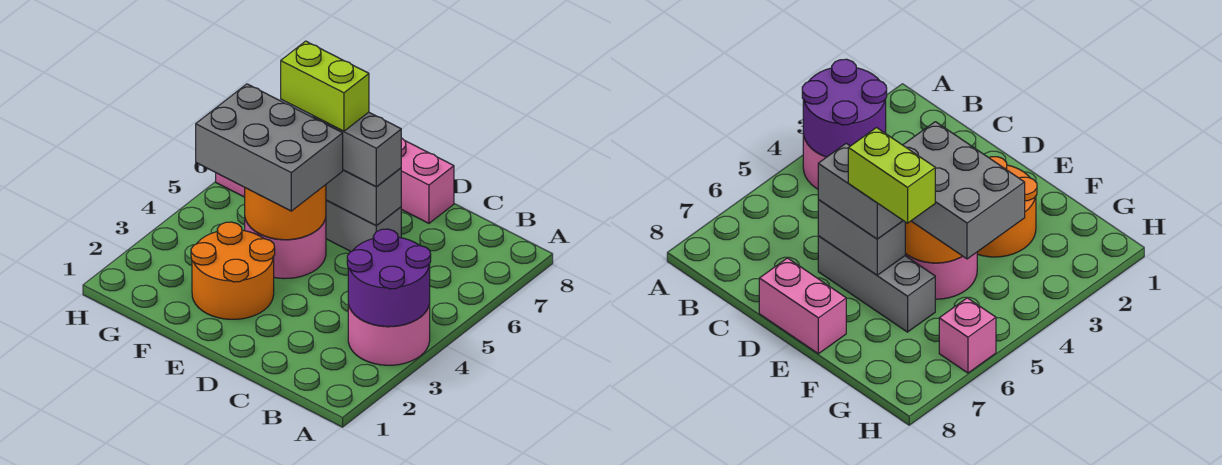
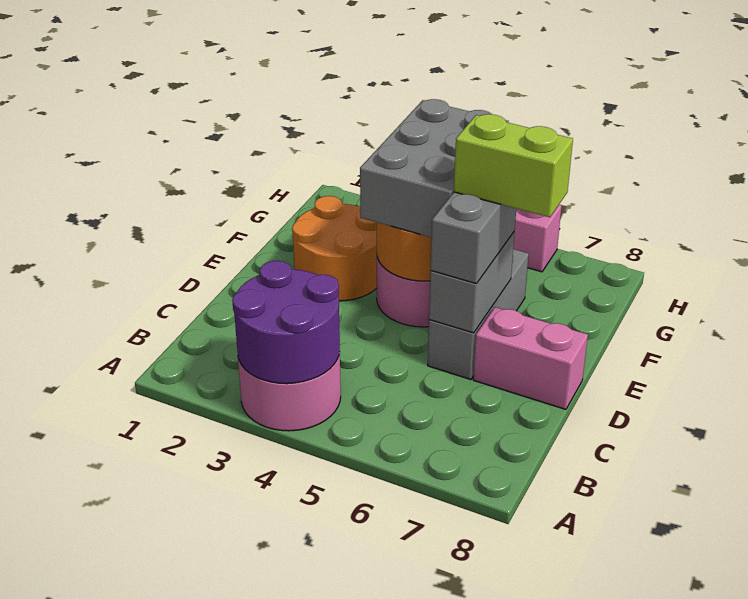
pink brick D8:E8 level 1 -> pink brick D7:D8 level 1
lime brick E6:F6 level 4 -> lime brick E6:E7 level 4

